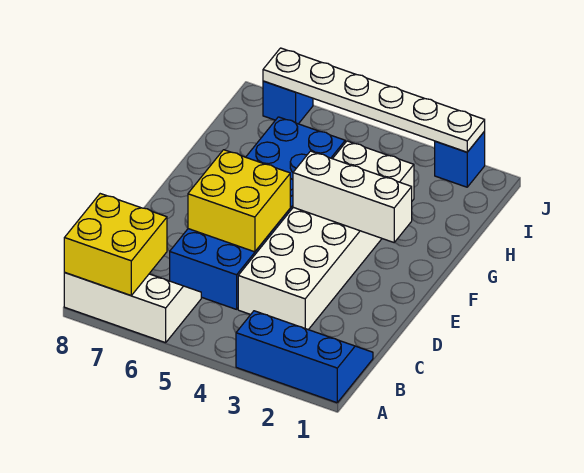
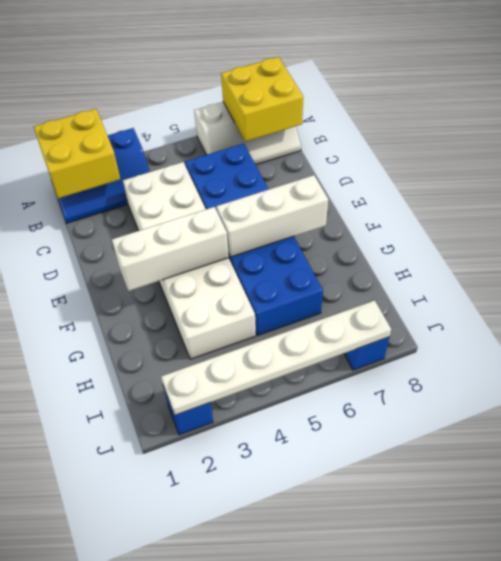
yellow brick D5:E6 level 2 -> yellow brick A1:B2 level 2
none -> white brick F5:F7 level 2

